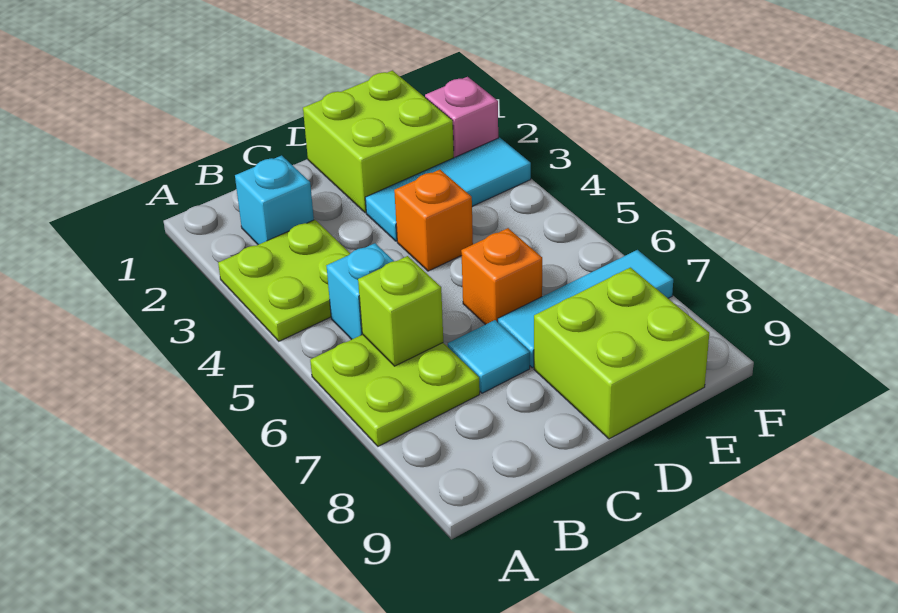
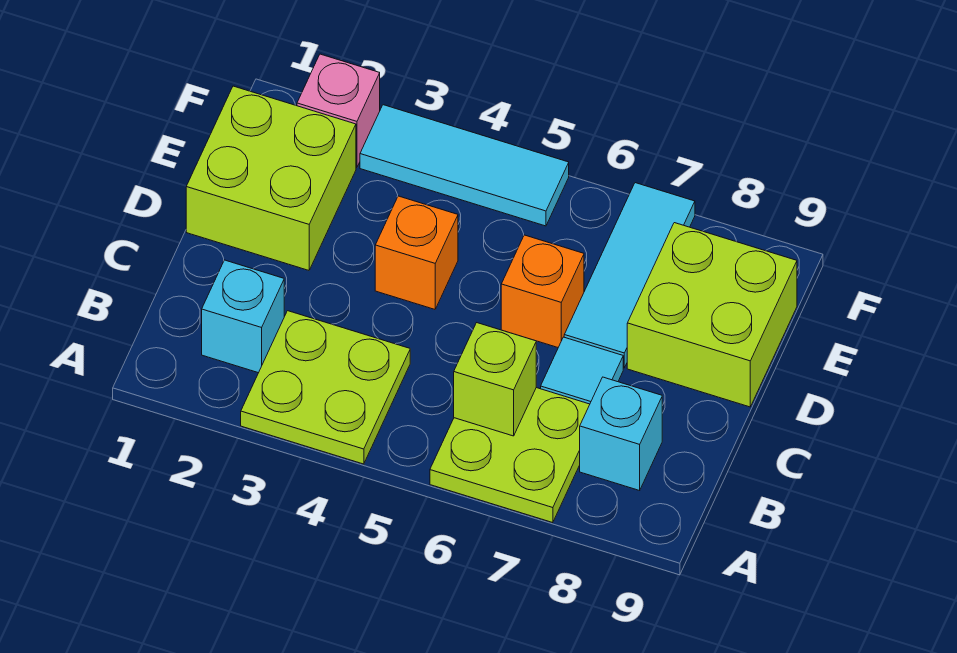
cyan brick B5 level 1 -> cyan brick B8 level 1
cyan tile D3:F3 level 1 -> cyan tile F3:F5 level 1

